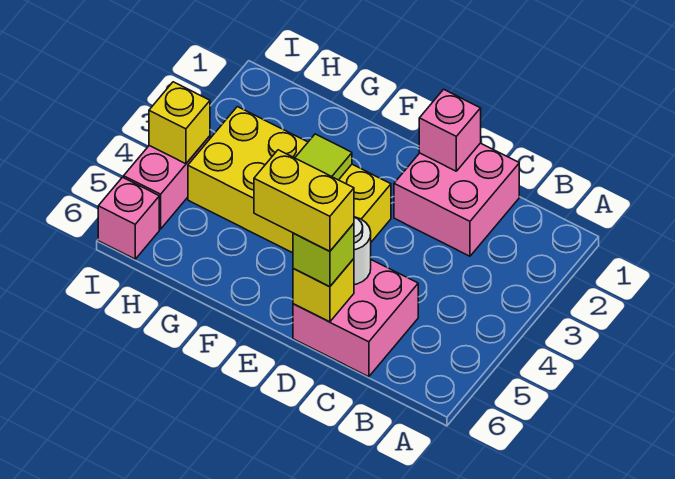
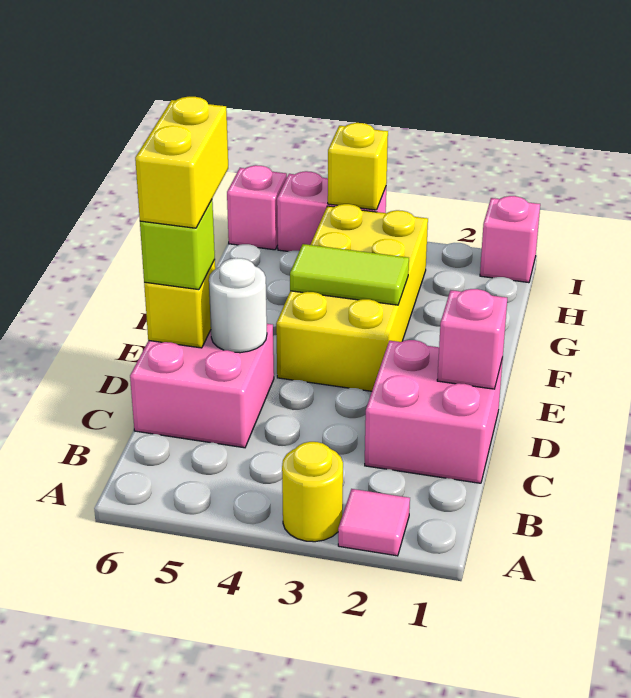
none -> pink tile A2 level 1
none -> yellow round brick A3 level 1
none -> pink brick I1 level 1

